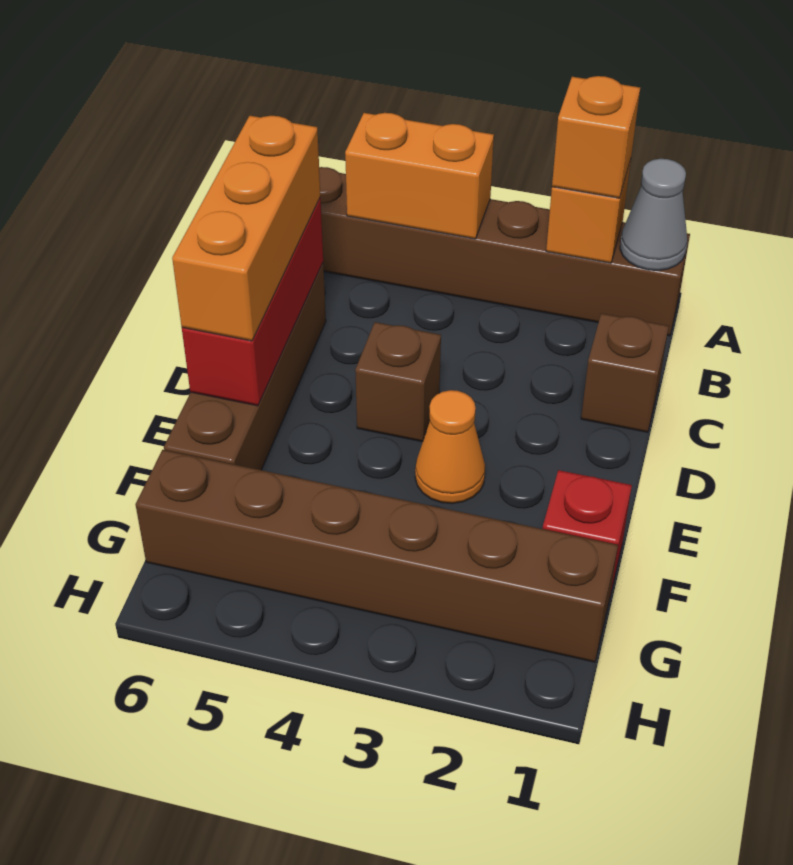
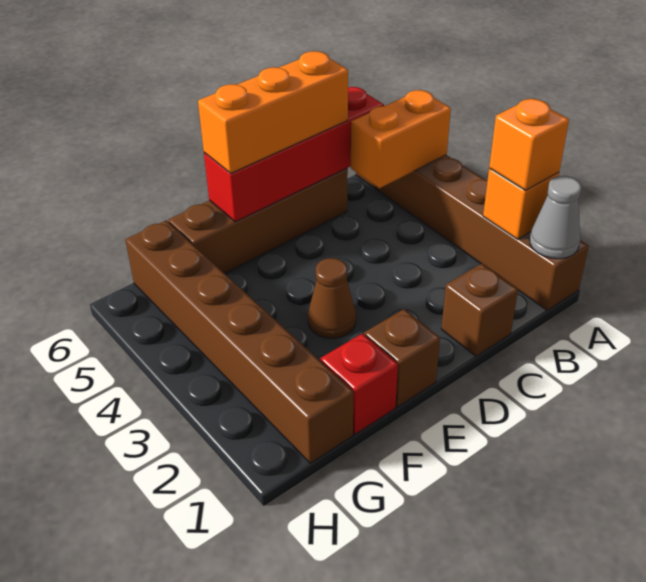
orange brick A4:A5 level 2 -> orange brick A5:B5 level 2
red brick C6:E6 level 2 -> red brick B6:E6 level 2
brown brick D4 level 1 -> brown brick E1 level 1
orange cone E3 level 1 -> brown cone E3 level 1

